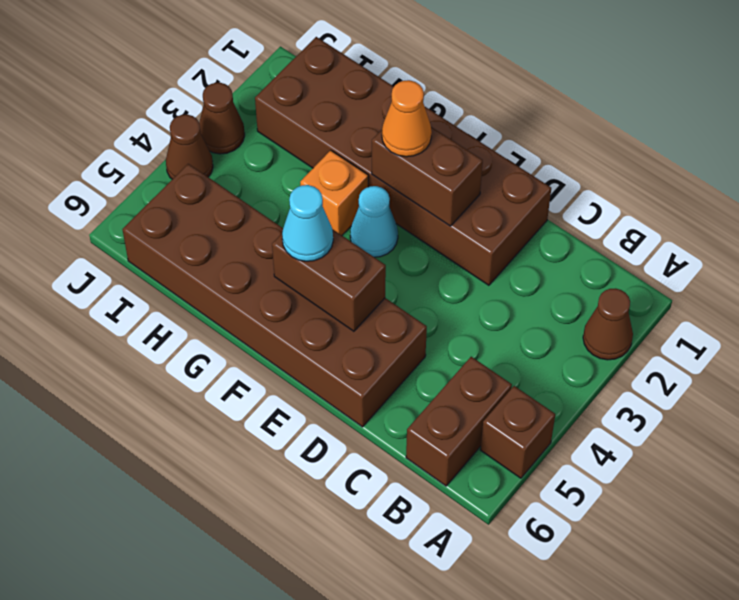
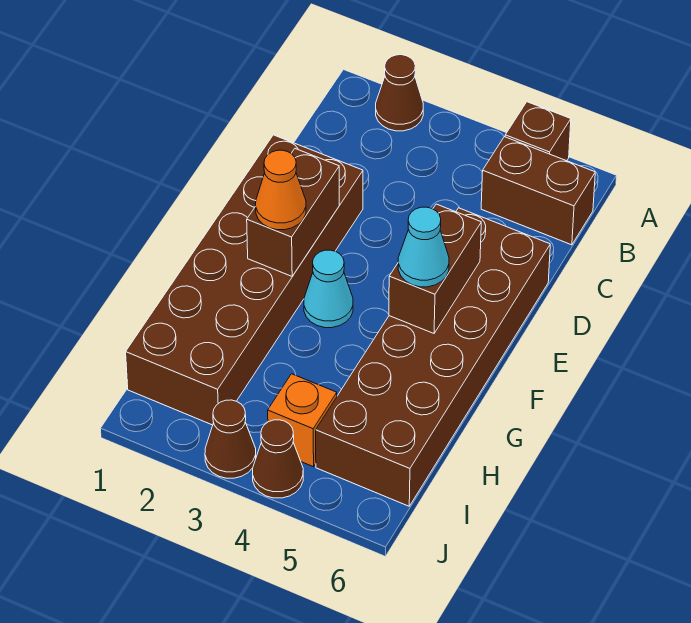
orange brick G3 level 1 -> orange brick I4 level 1

